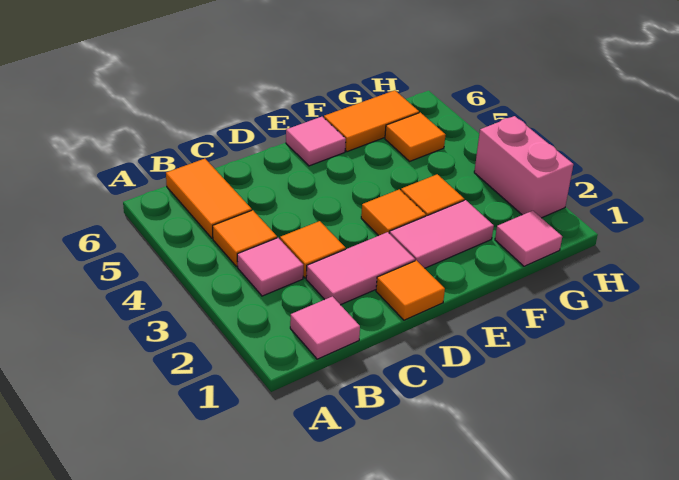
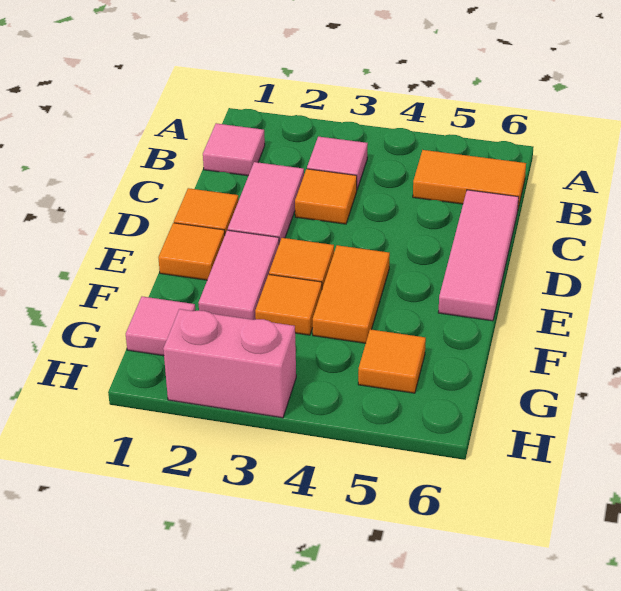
orange tile B4 level 1 -> orange tile E1 level 1
pink tile E6 level 1 -> pink tile C6:E6 level 1
orange tile F6:G6 level 1 -> orange tile E4:F4 level 1

